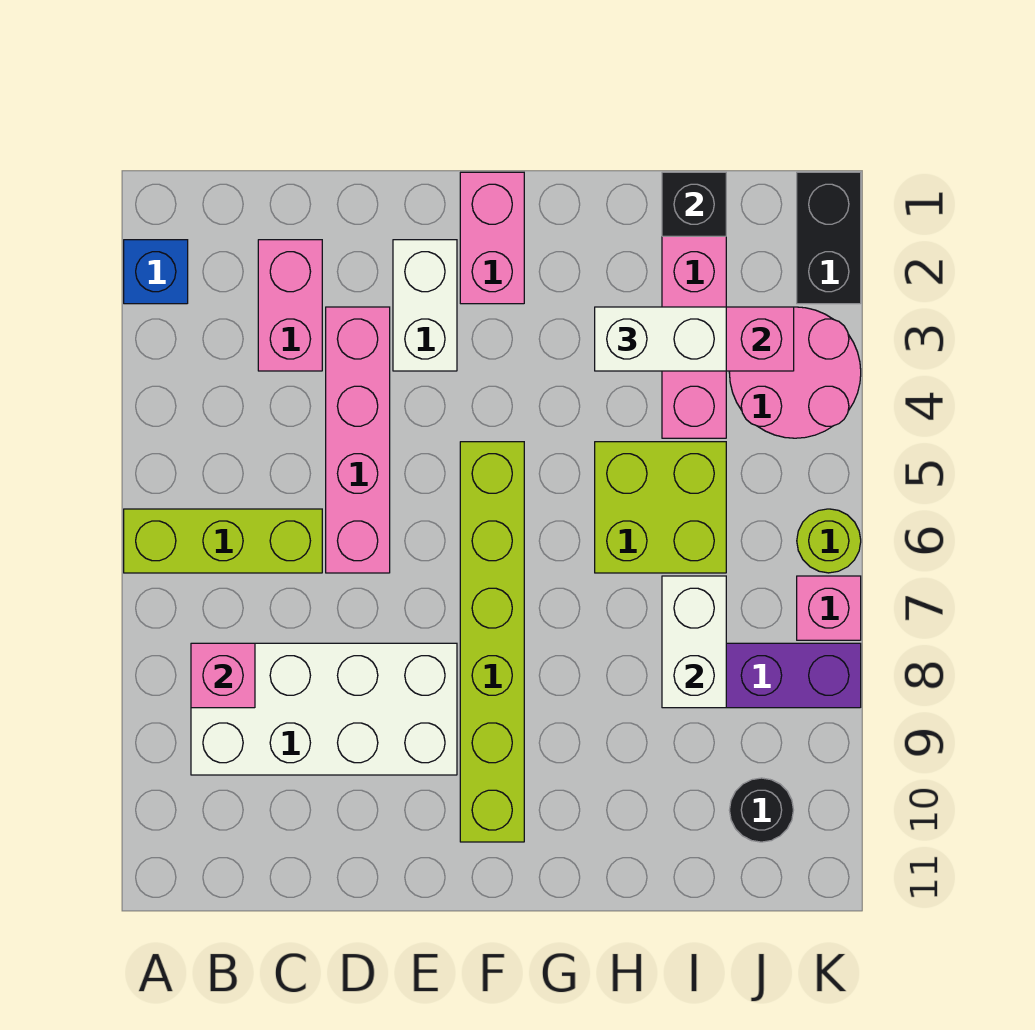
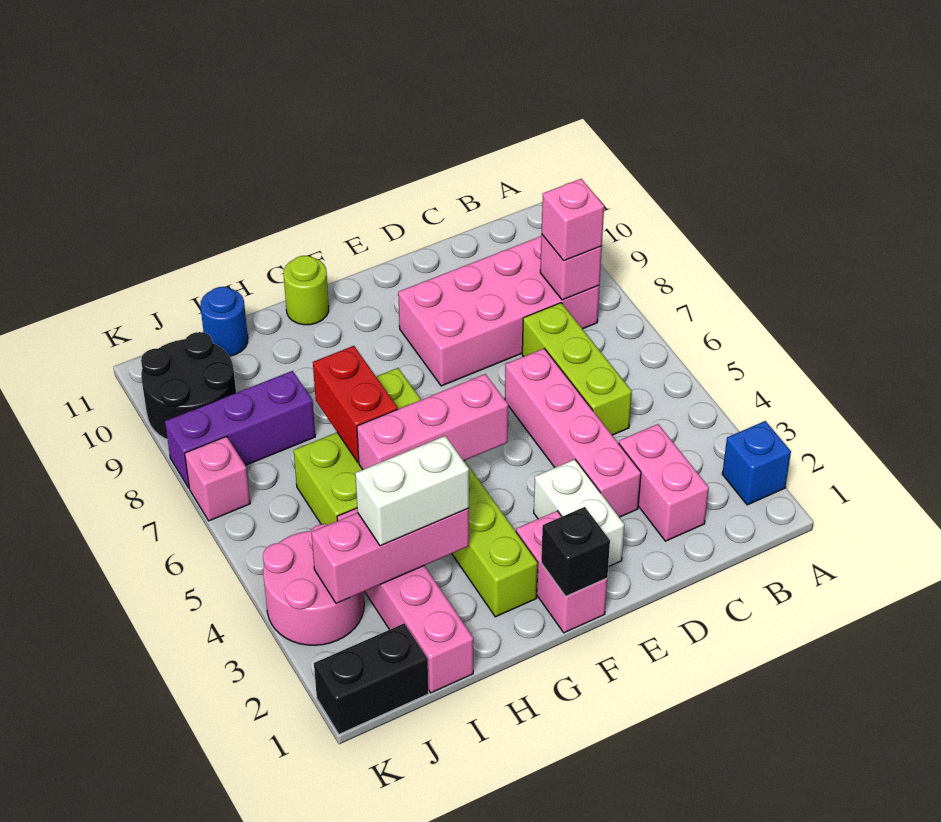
lime brick A6:C6 level 1 -> lime brick C5:C7 level 1
white brick B8:E9 level 1 -> pink brick B8:E9 level 1
none -> pink brick B8 level 3
lime brick F5:F10 level 1 -> lime brick G2:G7 level 1
none -> pink brick F5:H5 level 2
none -> red brick H6:H7 level 2
black brick I1 level 2 -> black brick F1 level 2
white brick I7:I8 level 2 -> none
none -> blue round brick I11 level 1
black round brick J10 level 1 -> black round brick J9:K10 level 1
black brick K1:K2 level 1 -> black brick J1:K1 level 1
lime round brick K6 level 1 -> lime round brick G11 level 1

